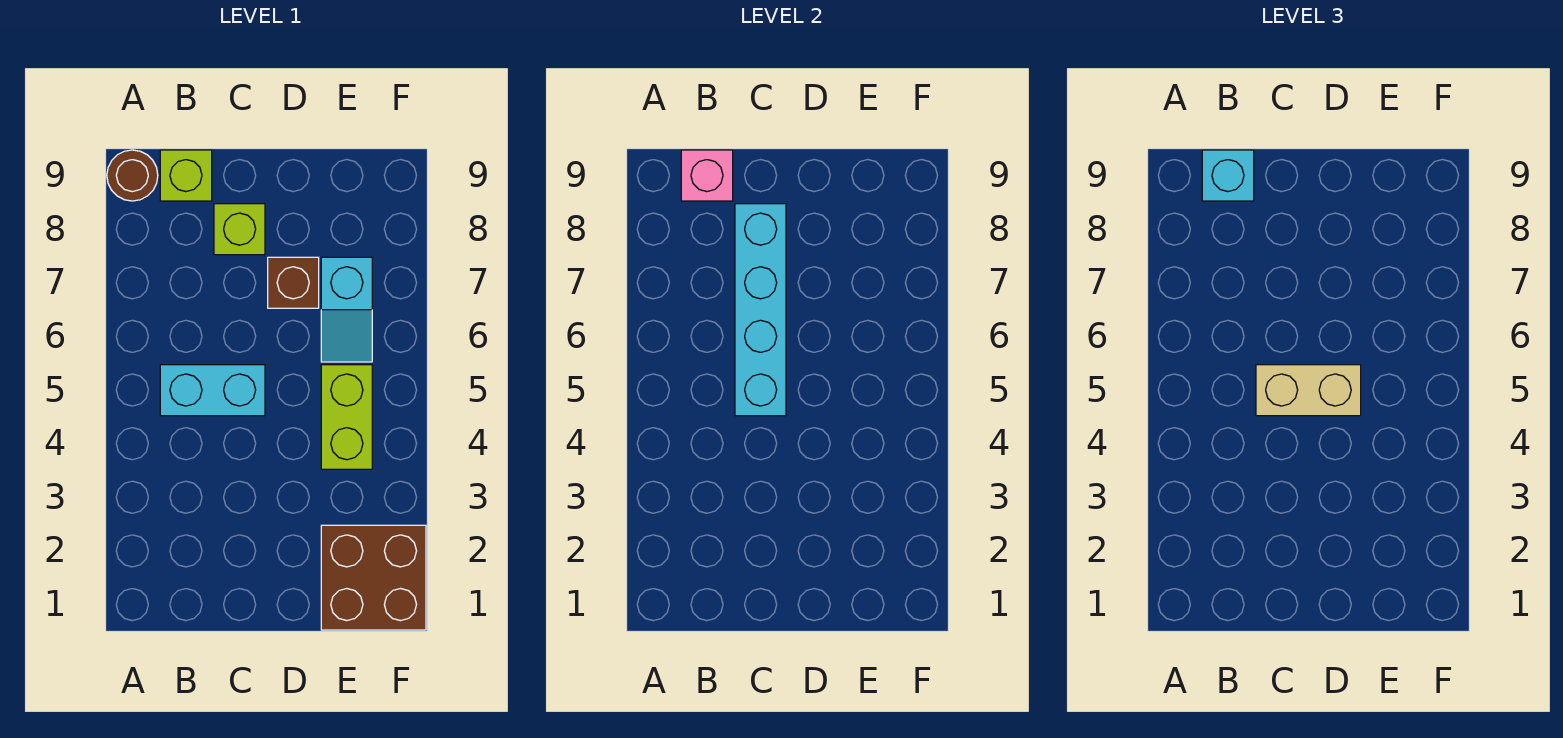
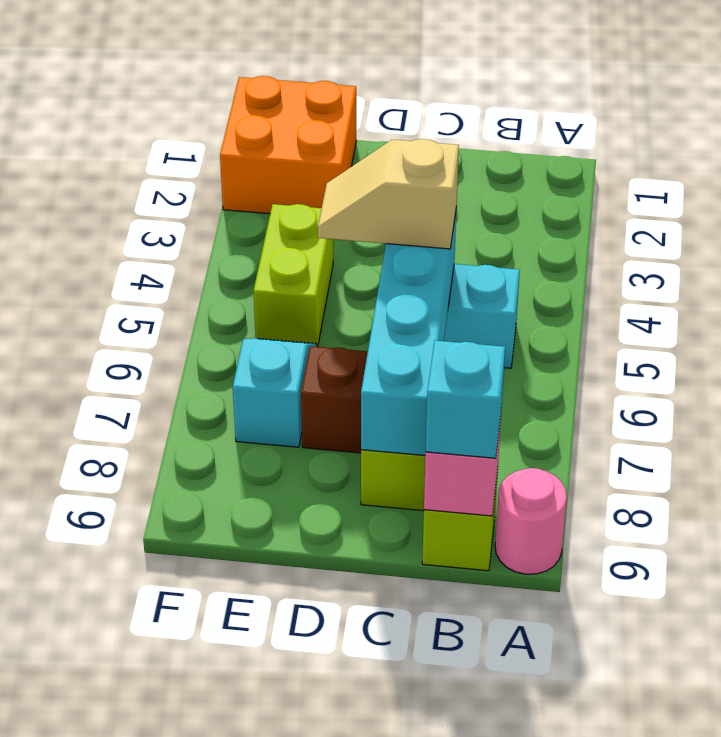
brown round brick A9 level 1 -> pink round brick A9 level 1
tan brick C5:D5 level 3 -> tan slope C5:D5 level 3 top C
brown brick E1:F2 level 1 -> orange brick E1:F2 level 1

